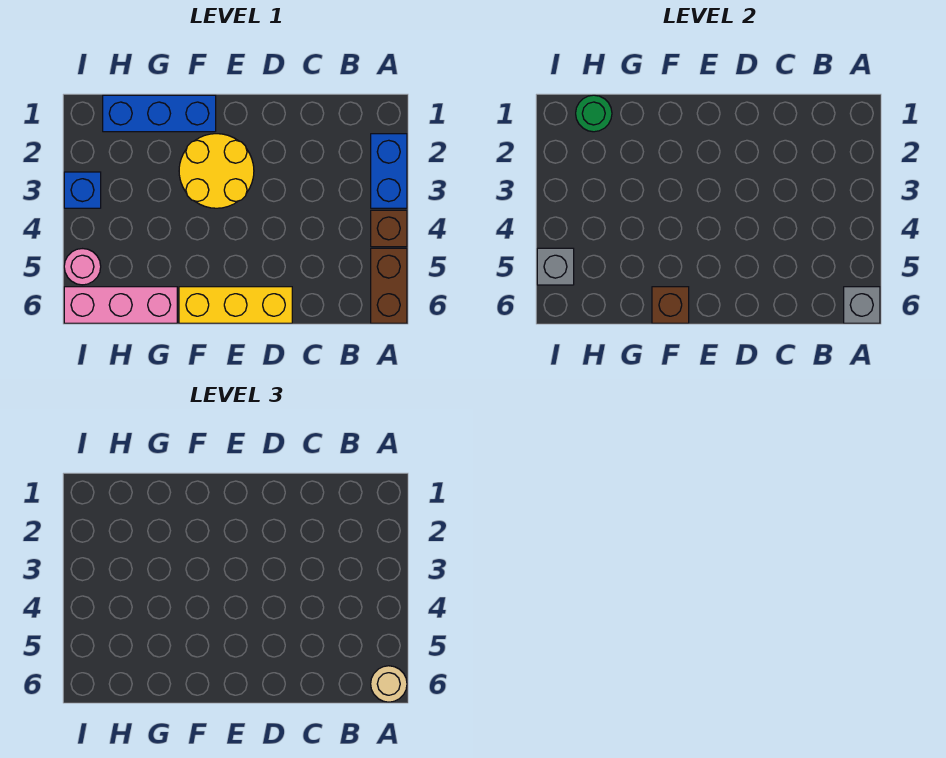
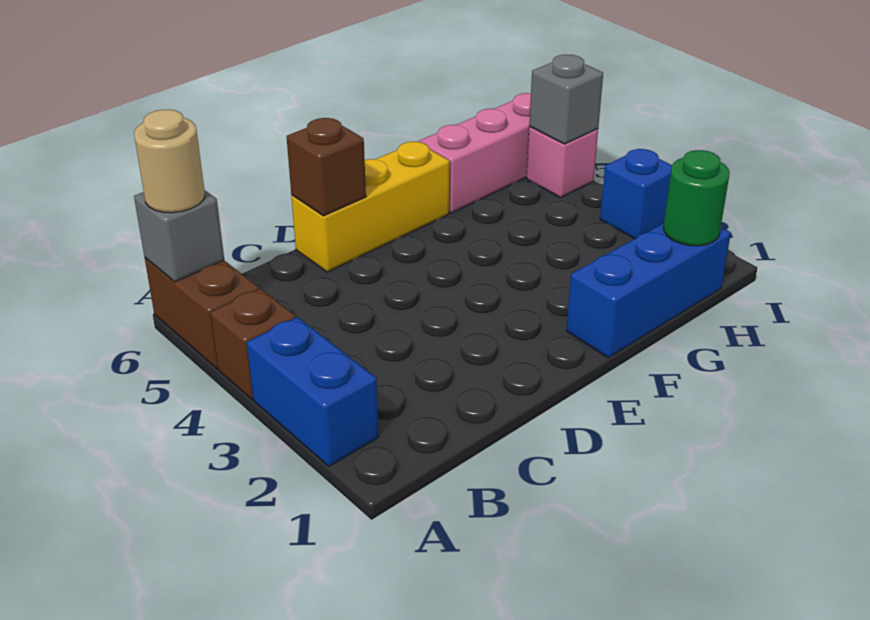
yellow round brick E2:F3 level 1 -> none
brown brick F6 level 2 -> brown brick D6 level 2
pink round brick I5 level 1 -> pink brick I5 level 1

